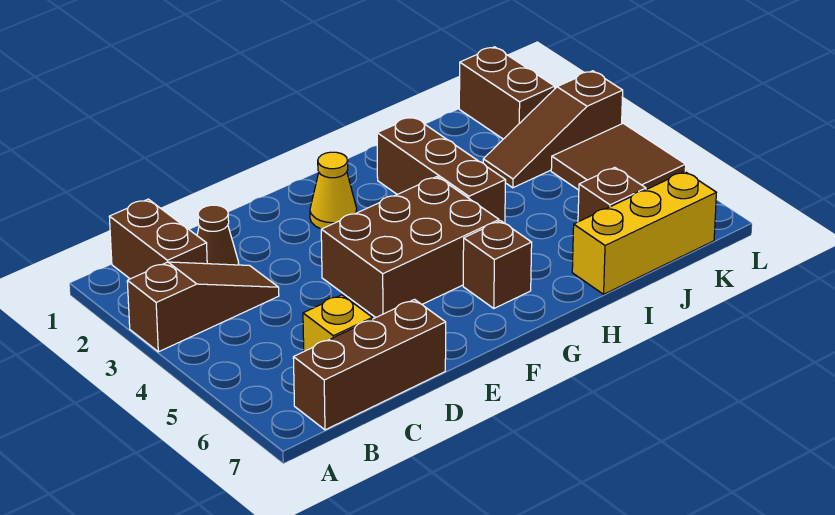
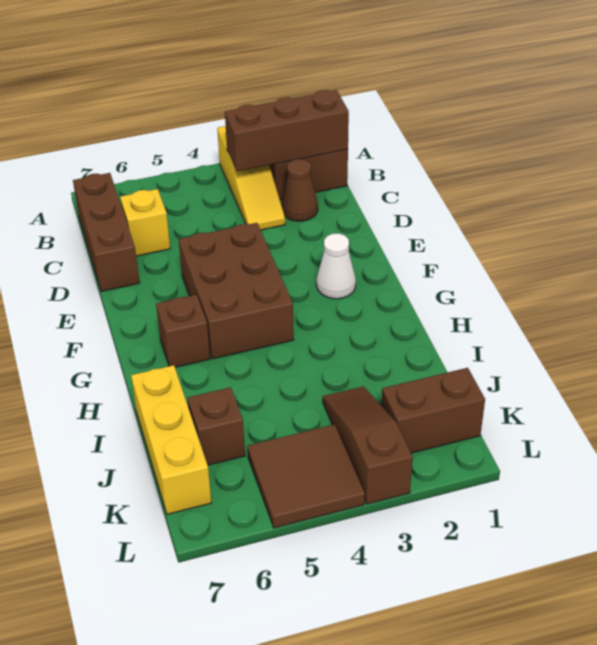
brown slope A3:C3 level 1 top A -> yellow slope A3:C3 level 1 top A
yellow cone F2 level 1 -> white cone F2 level 1
brown brick H2:H4 level 1 -> brown brick B1:B3 level 2

